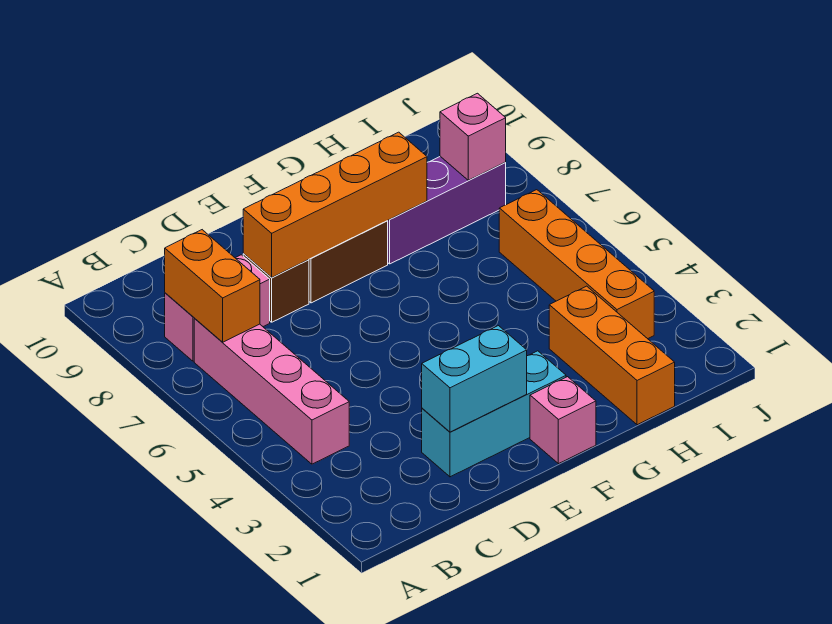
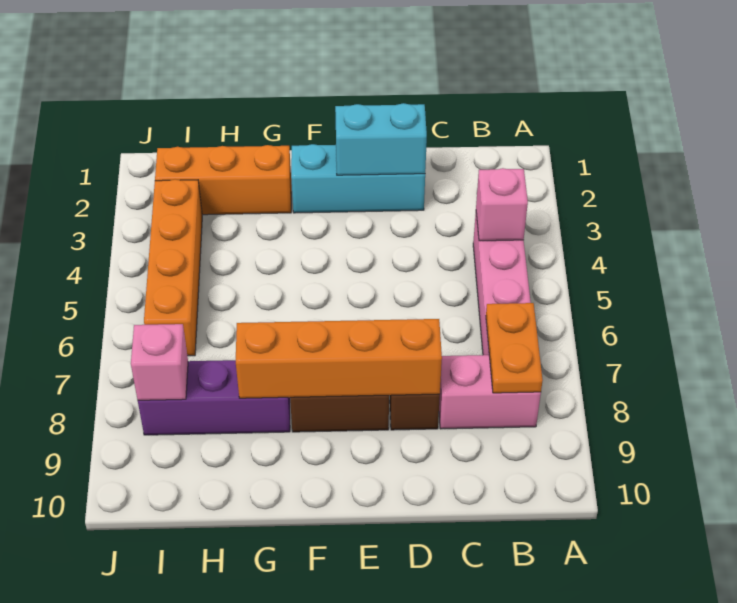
orange brick B7:B8 level 2 -> orange plate B7:B8 level 2
pink brick F1 level 1 -> pink brick B4 level 2
orange brick H1:H3 level 1 -> orange brick G2:I2 level 1

